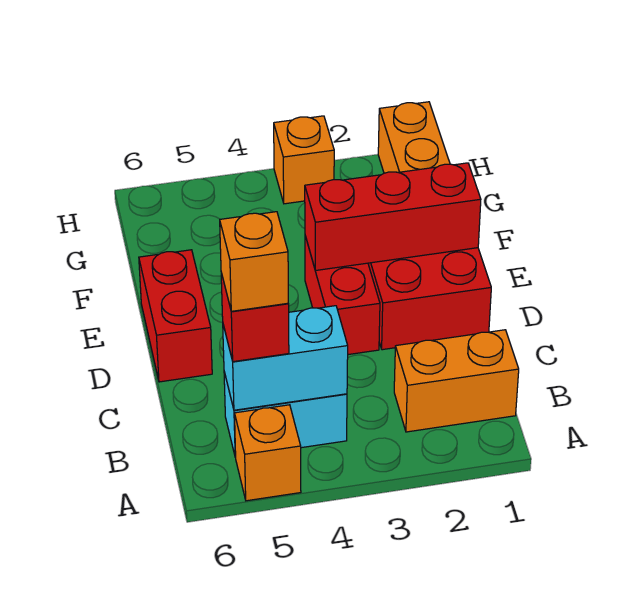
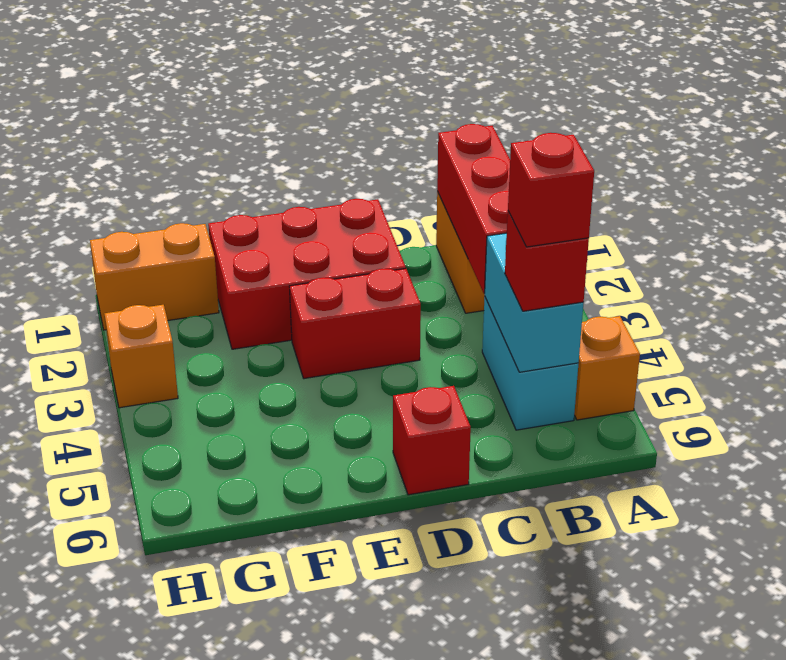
orange brick B5 level 4 -> red brick B5 level 4
red brick D6:E6 level 1 -> red brick D6 level 1
red brick E1:E3 level 2 -> red brick B1:B3 level 2

